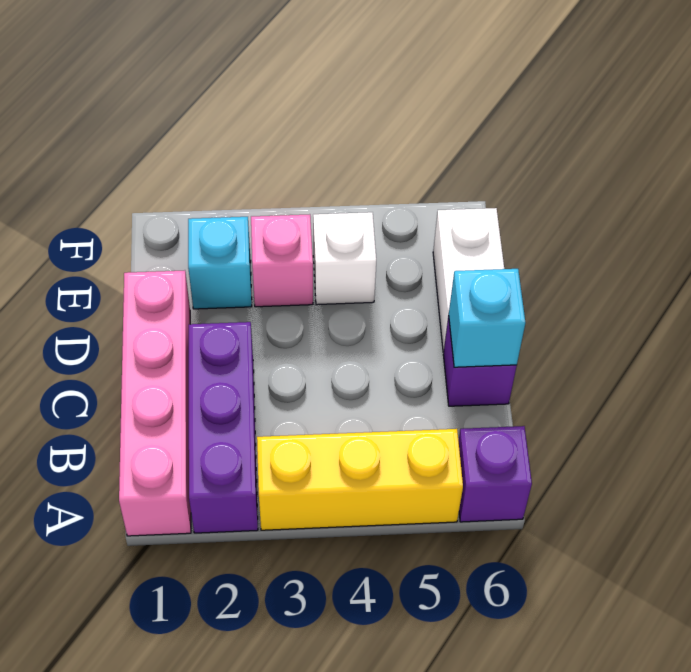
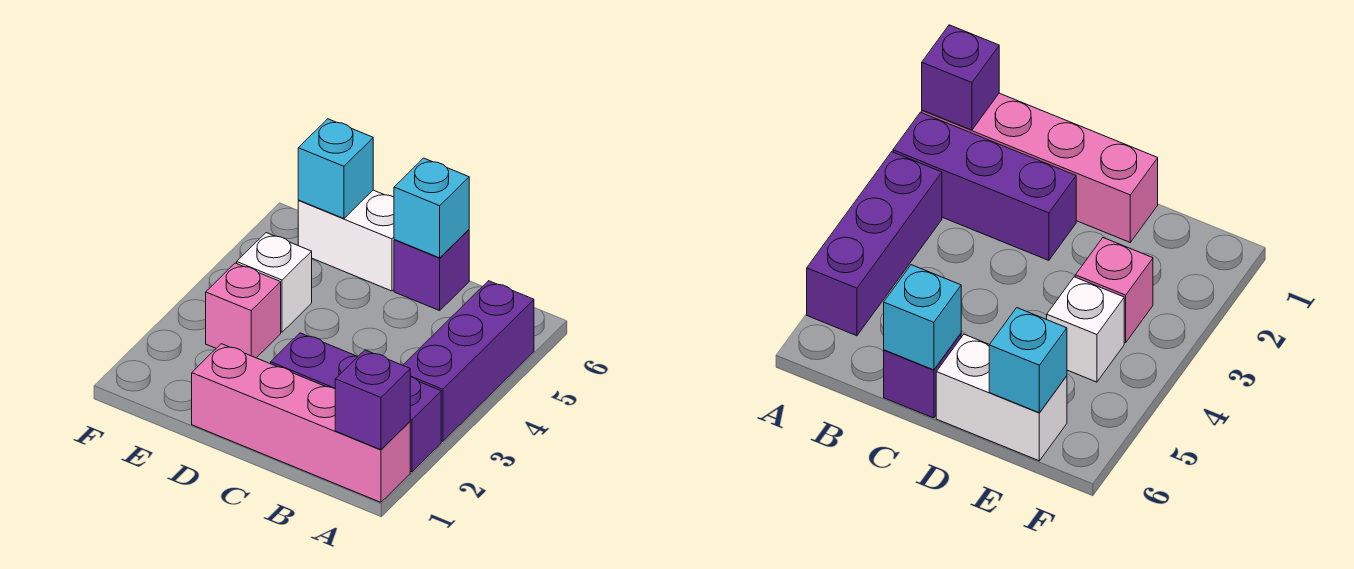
yellow brick A3:A5 level 1 -> purple brick A3:A5 level 1
purple brick A6 level 1 -> purple brick A1 level 2
cyan brick E2 level 1 -> cyan brick E6 level 2

